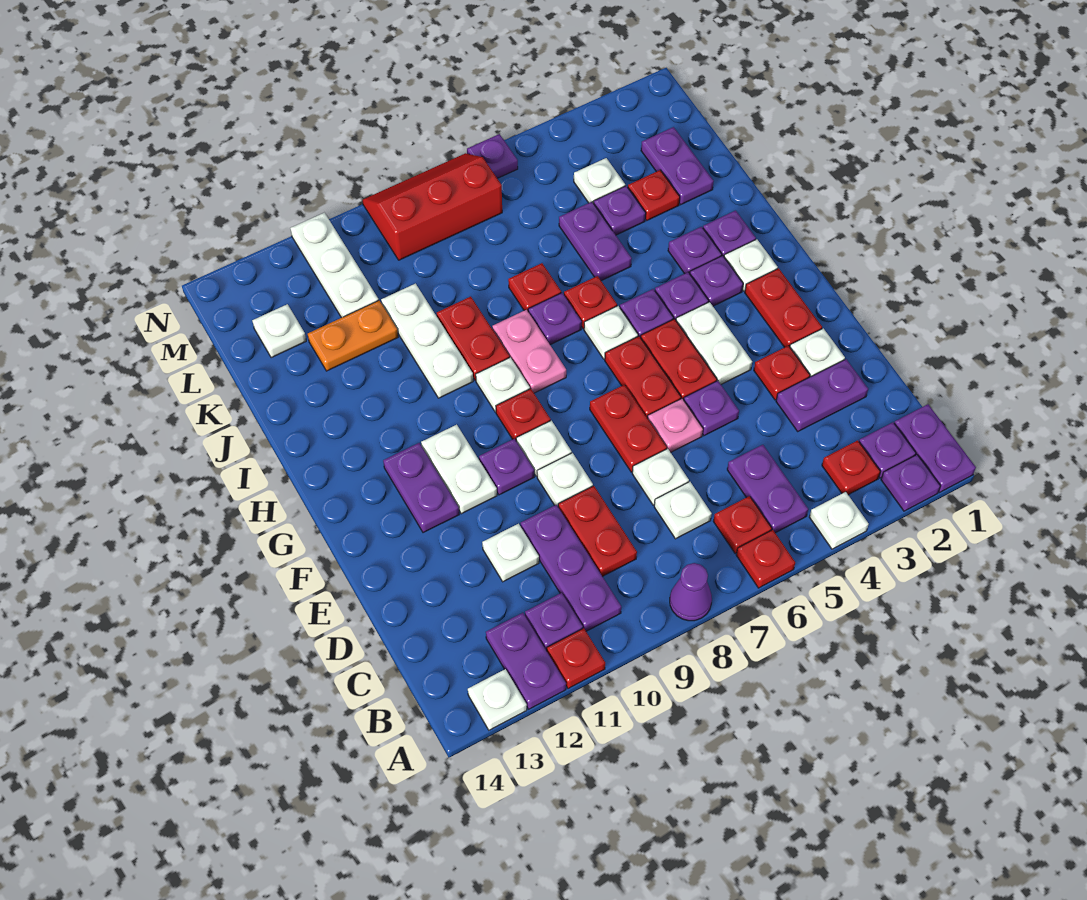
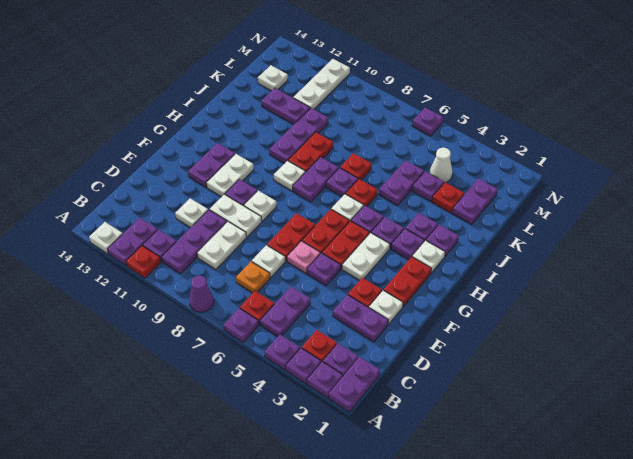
none -> purple plate A3 level 1
white plate A4 level 1 -> purple plate A4 level 1
red plate A6 level 1 -> purple plate A6 level 1
white plate C7 level 1 -> orange plate C7 level 1
red plate C9:D9 level 1 -> white plate C9:D9 level 1
white plate E9 level 1 -> white plate E9:E10 level 1
red plate G9 level 1 -> none
pink plate H8:I8 level 1 -> purple plate H8:I8 level 1
white plate I10:K10 level 1 -> purple plate I10:K10 level 1
orange plate K11:K12 level 1 -> purple plate K11:K12 level 1
white plate L4 level 1 -> white cone L4 level 1
red slope M7:N9 level 1 top M -> none

